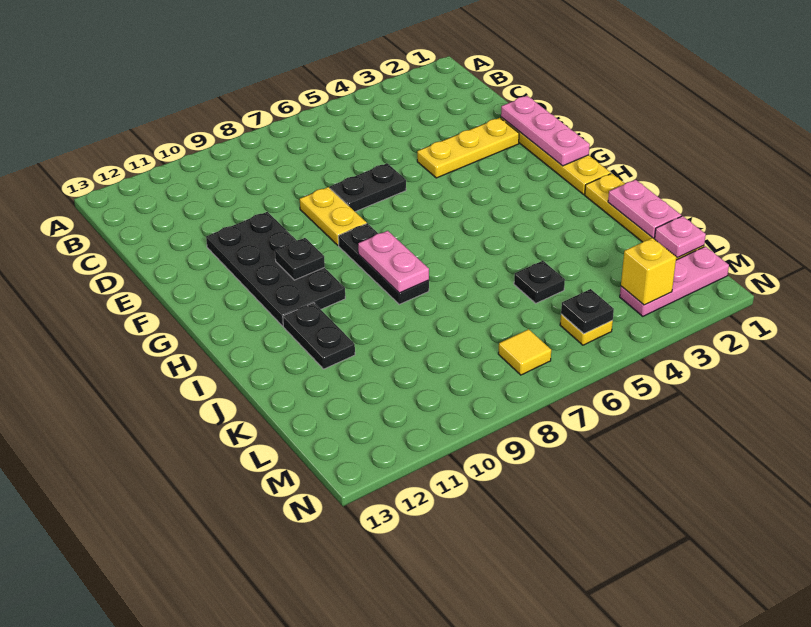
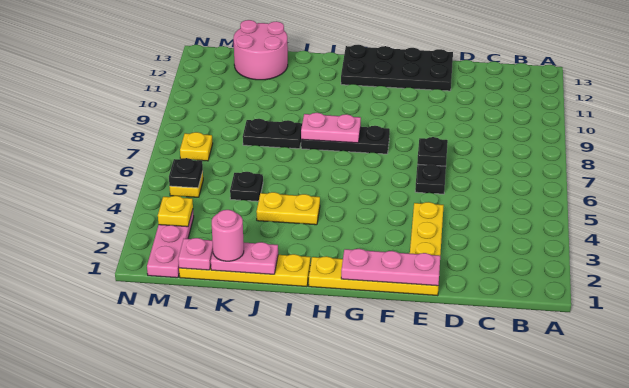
yellow plate E8:F8 level 1 -> yellow plate I4:J4 level 1
black plate E10:H11 level 1 -> black plate E12:H13 level 1
black plate G10 level 2 -> black plate E7 level 2
black plate I11:J11 level 1 -> black plate J8:K8 level 1
none -> pink round brick K1 level 3
none -> pink round brick K12:L13 level 1
yellow brick M3 level 2 -> yellow plate M3 level 2
yellow tile M7 level 1 -> yellow plate M7 level 1

